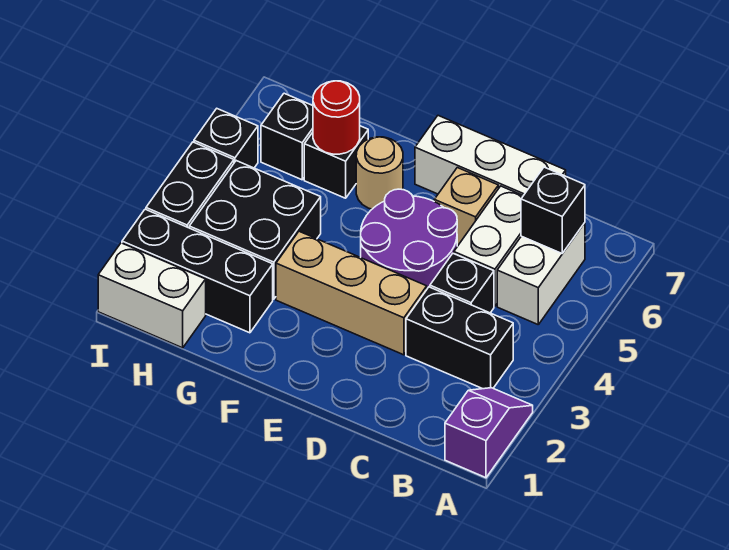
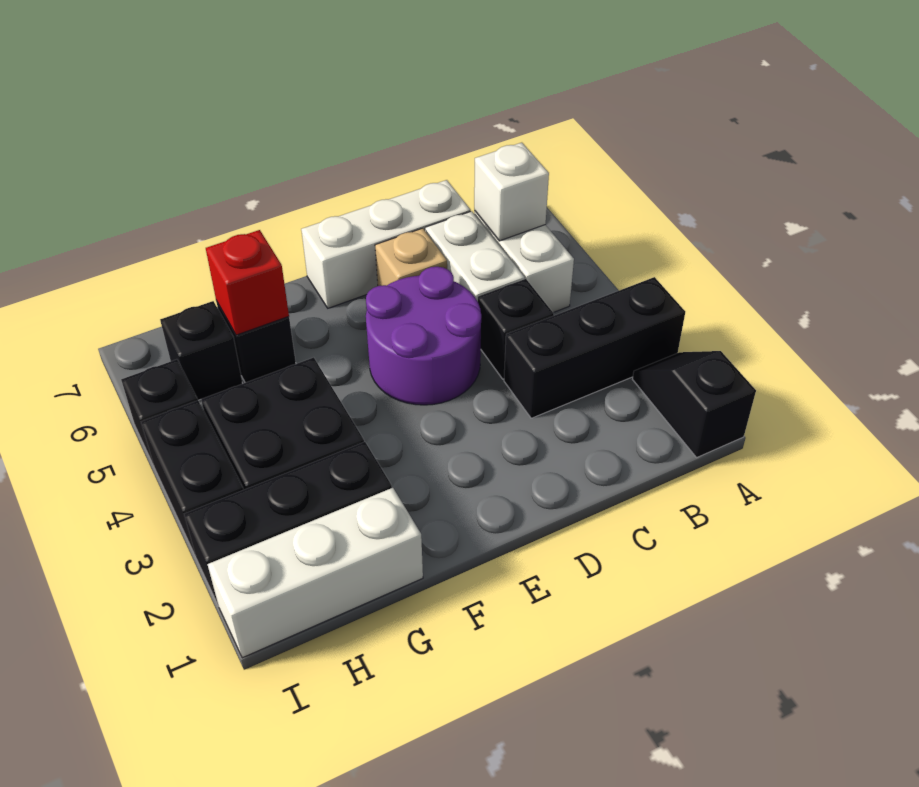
purple slope A1:A2 level 1 top 1 -> black slope A1:A2 level 1 top 1
black brick B3:C3 level 1 -> black brick A3:C3 level 1
black brick B6 level 2 -> white brick B6 level 2
tan brick D3:F3 level 1 -> none
tan round brick F6 level 1 -> none
red round brick G6 level 2 -> red brick G6 level 2
white brick H1:I1 level 1 -> white brick G1:I1 level 1

